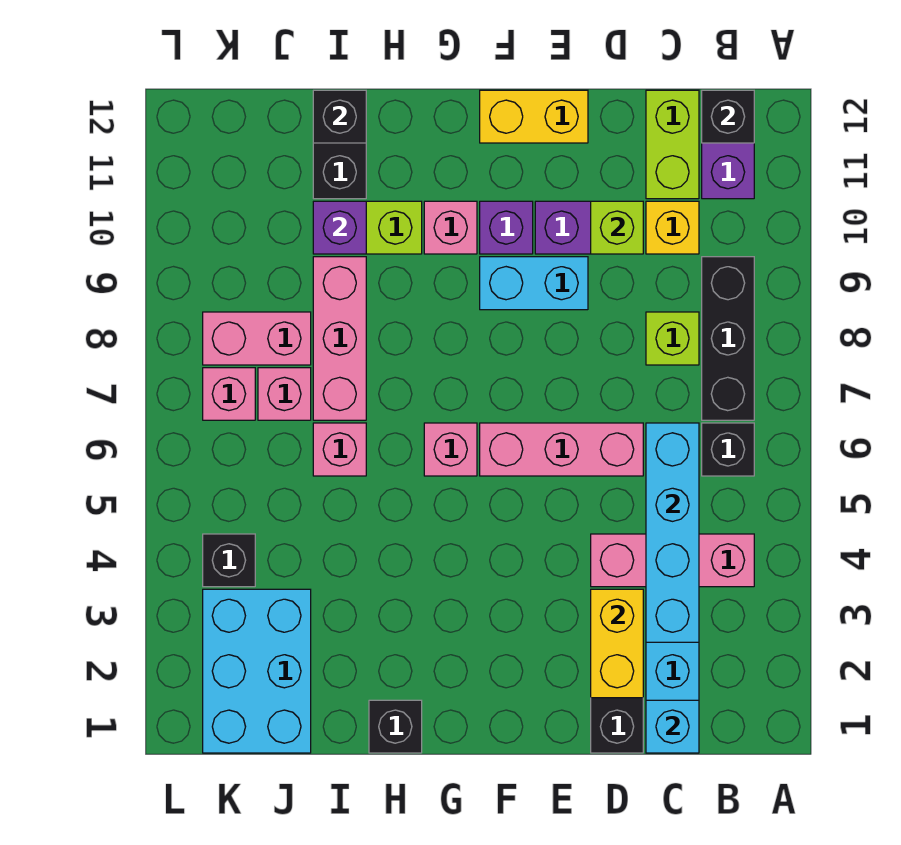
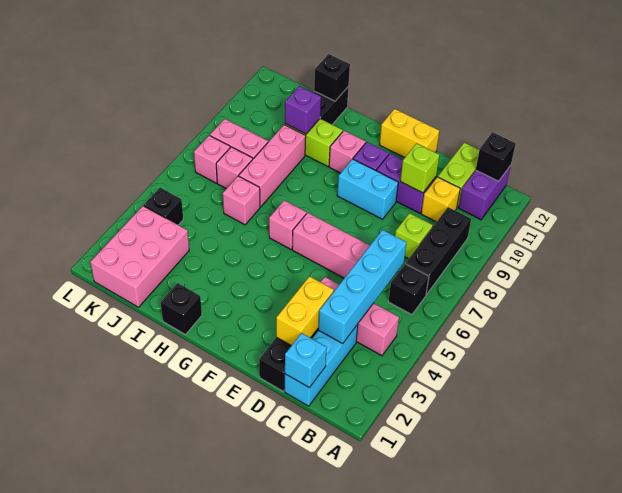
cyan brick J1:K3 level 1 -> pink brick J1:K3 level 1

